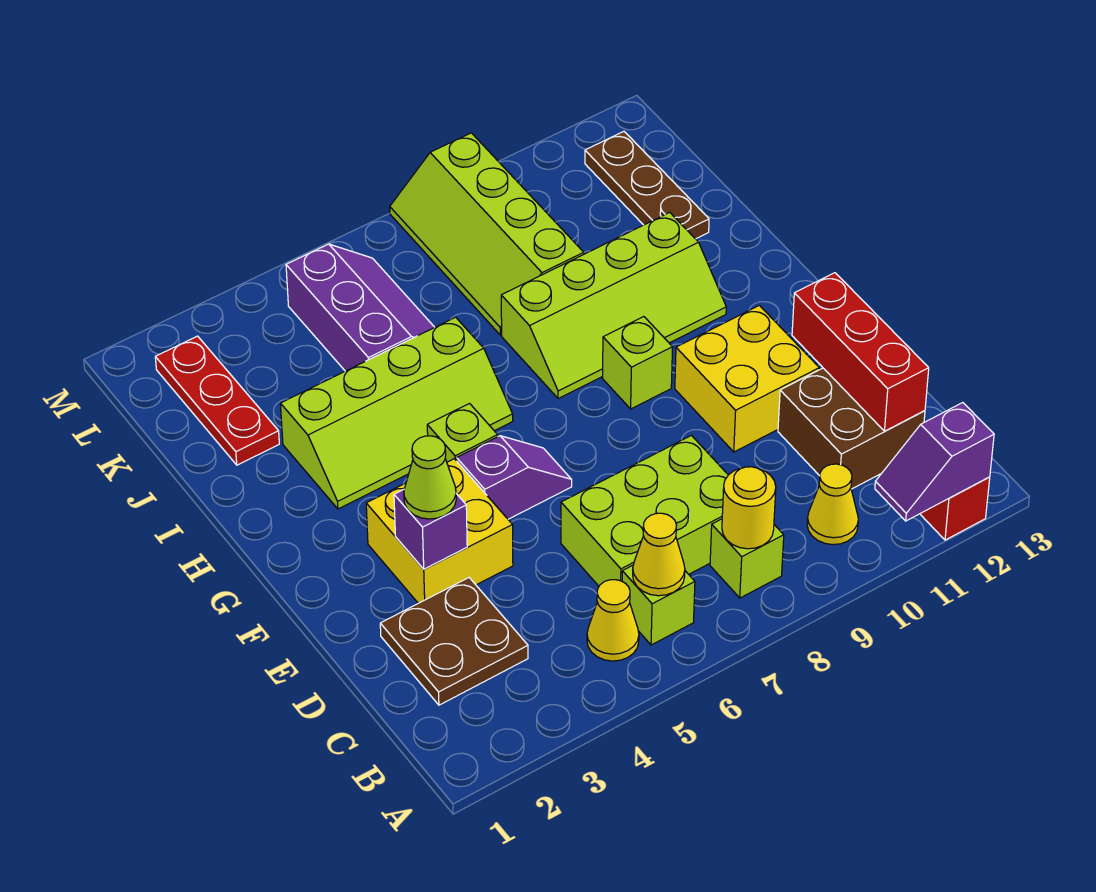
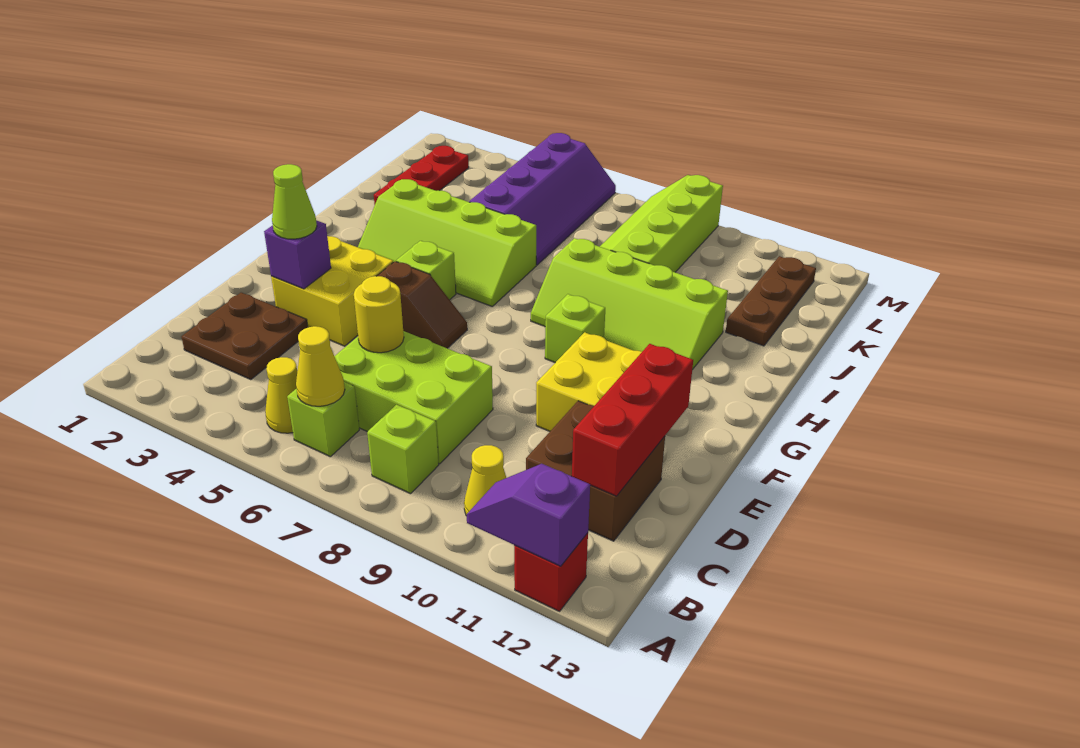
yellow round brick B8 level 2 -> yellow round brick D6 level 2
purple slope F5:F6 level 1 top 5 -> brown slope F5:F6 level 1 top 5
purple slope J5:L6 level 1 top 5 -> purple slope J5:M6 level 1 top 5

